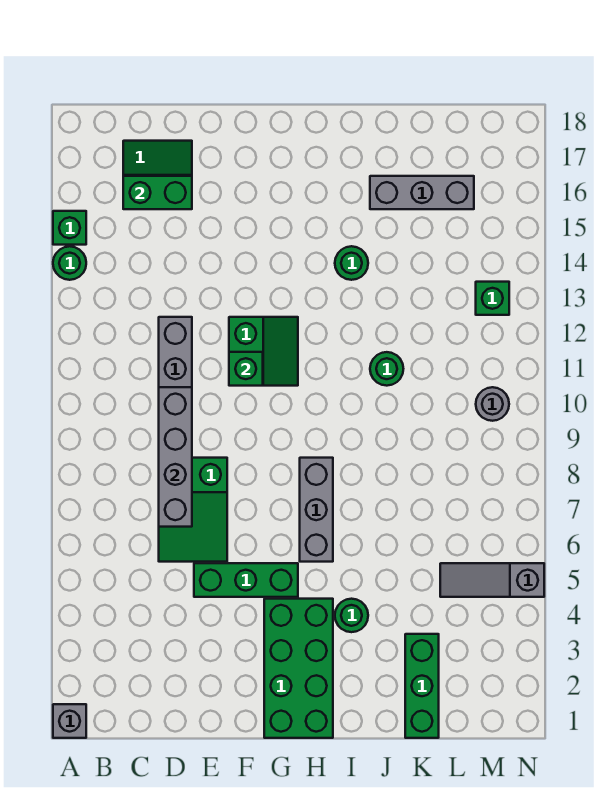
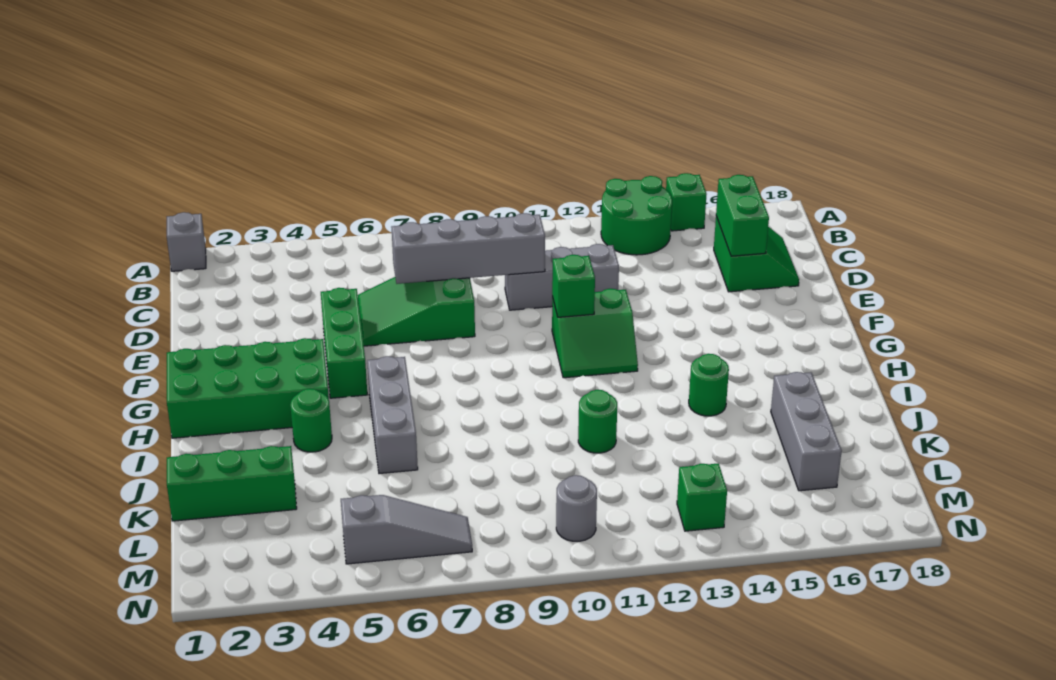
green round brick A14 level 1 -> green round brick A13:B14 level 1
grey brick H6:H8 level 1 -> grey brick H6:J6 level 1
grey slope L5:N5 level 1 top N -> grey slope M5:M7 level 1 top 5

